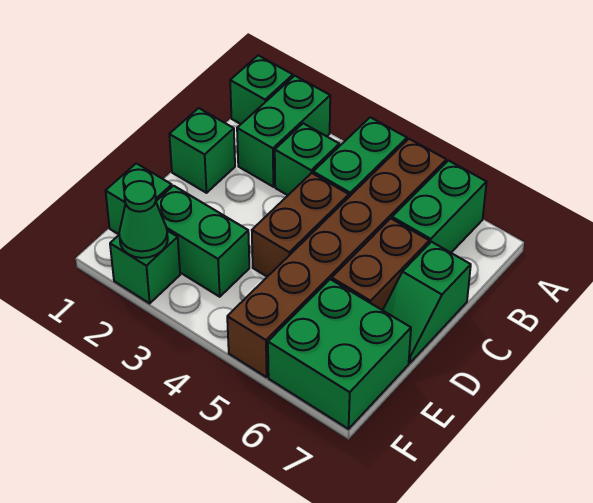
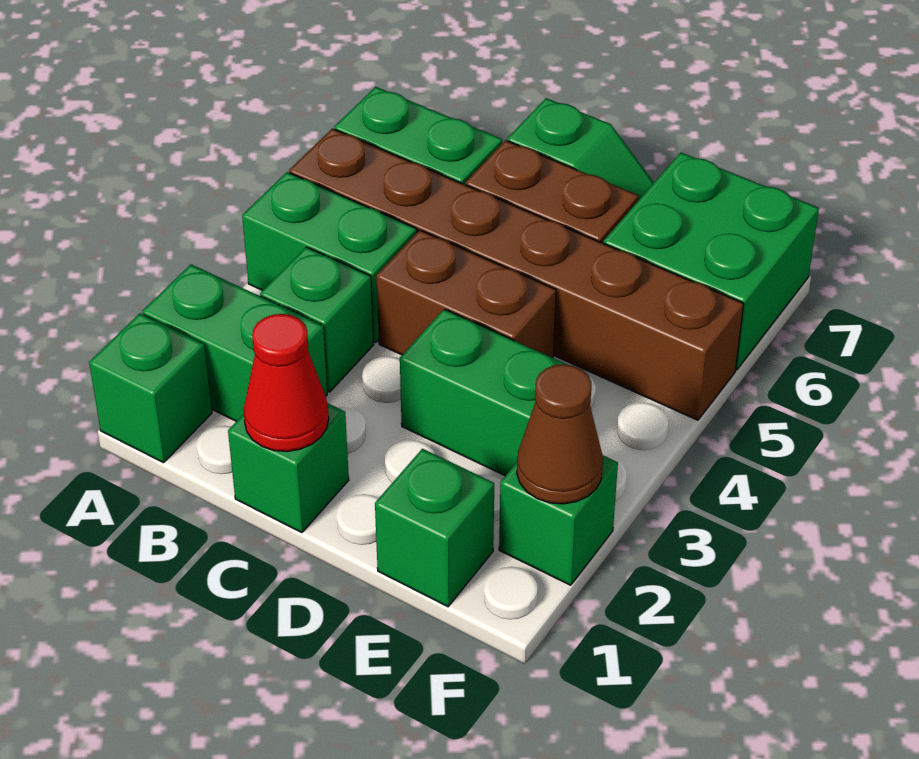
none -> red cone C1 level 2
green brick E2:E3 level 1 -> green brick D3:E3 level 1
green cone F2 level 2 -> brown cone F2 level 2

